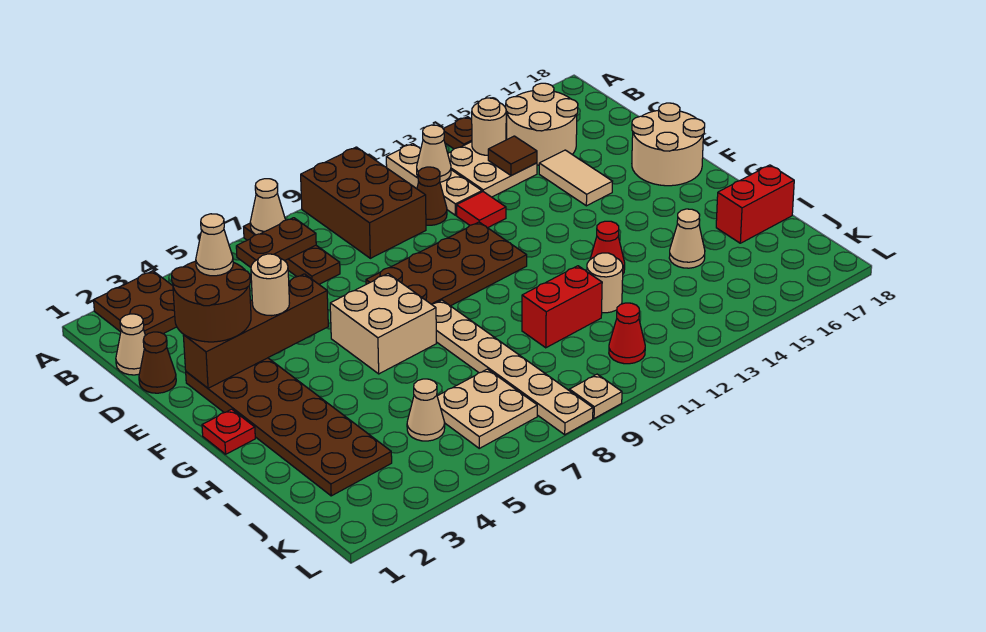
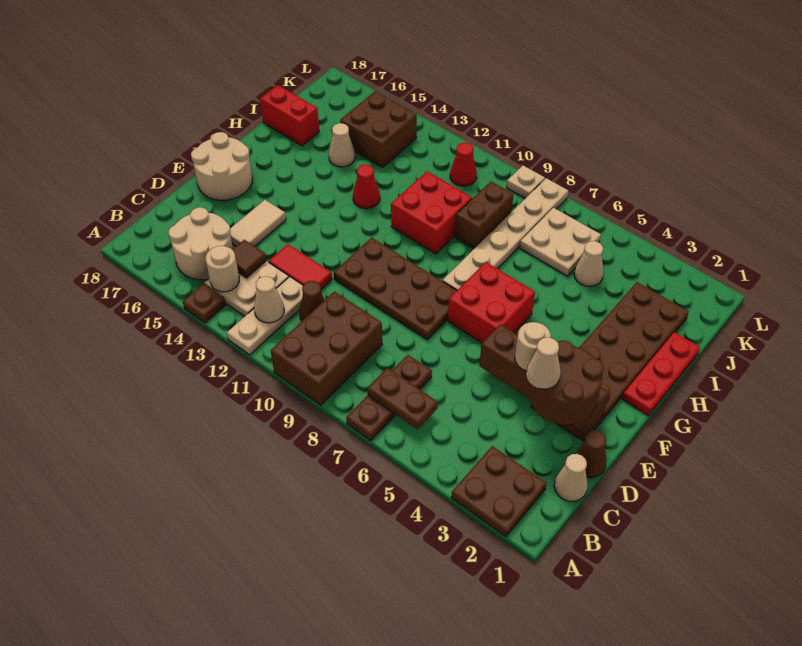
tan cone A7 level 2 -> none
red tile D12 level 1 -> red tile D12:D13 level 1
tan brick F6:G7 level 1 -> red brick F6:G7 level 1
red plate G1 level 1 -> red plate G1:I1 level 1
none -> brown brick I9:J9 level 1
red brick I10:I11 level 1 -> red brick H10:I11 level 1
tan round brick I12 level 1 -> none
none -> brown brick J14:K15 level 1

